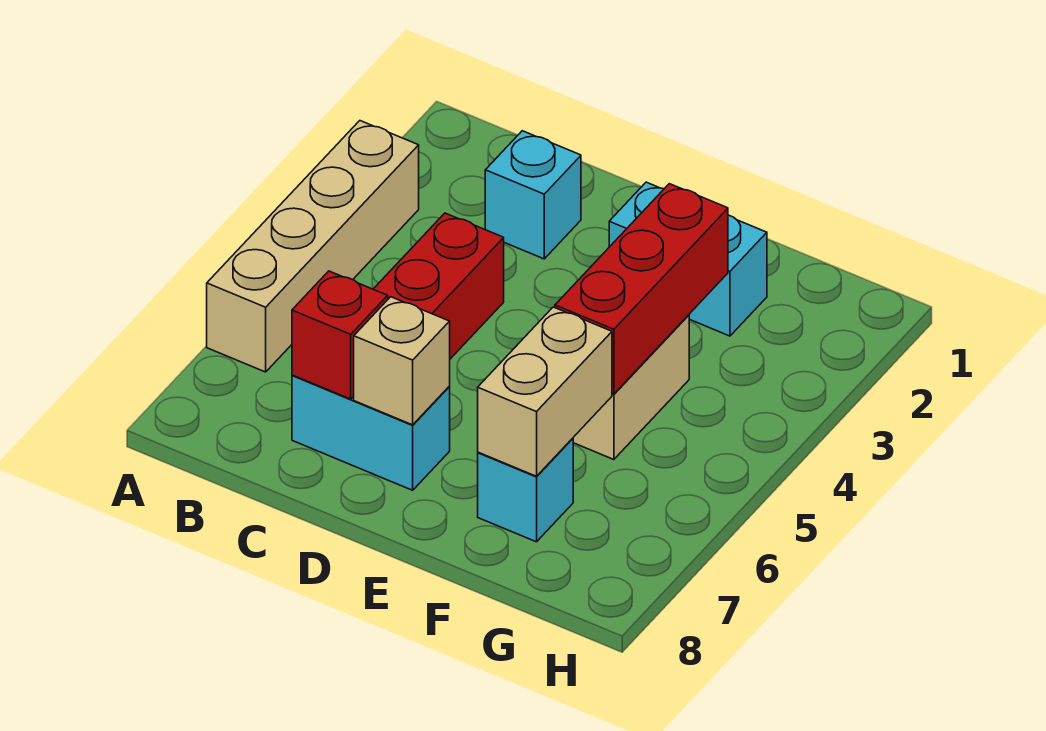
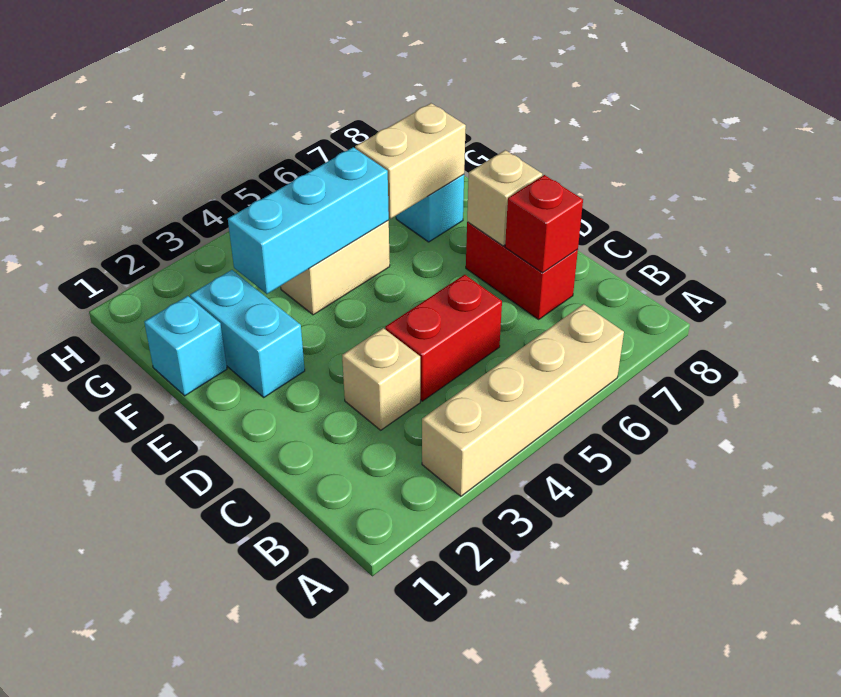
cyan brick C2 level 1 -> cyan brick F1 level 1
none -> tan brick C3 level 1
cyan brick C7:D7 level 1 -> red brick C7:D7 level 1
red brick F3:F5 level 2 -> cyan brick F3:F5 level 2

